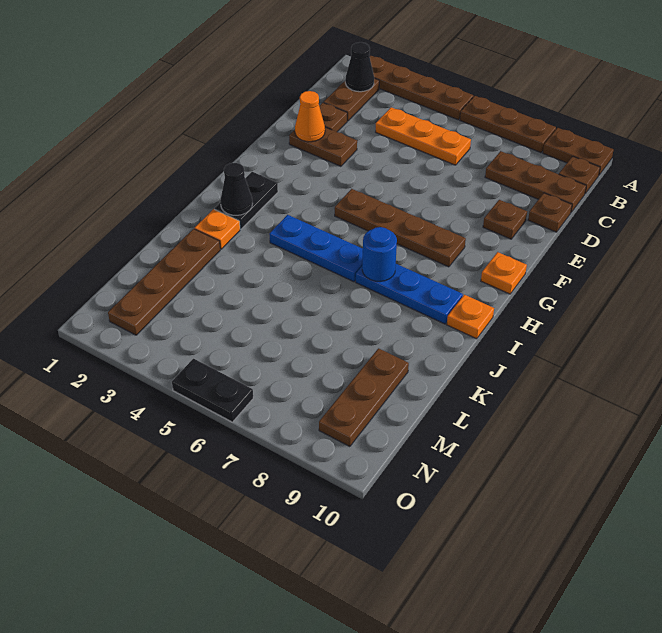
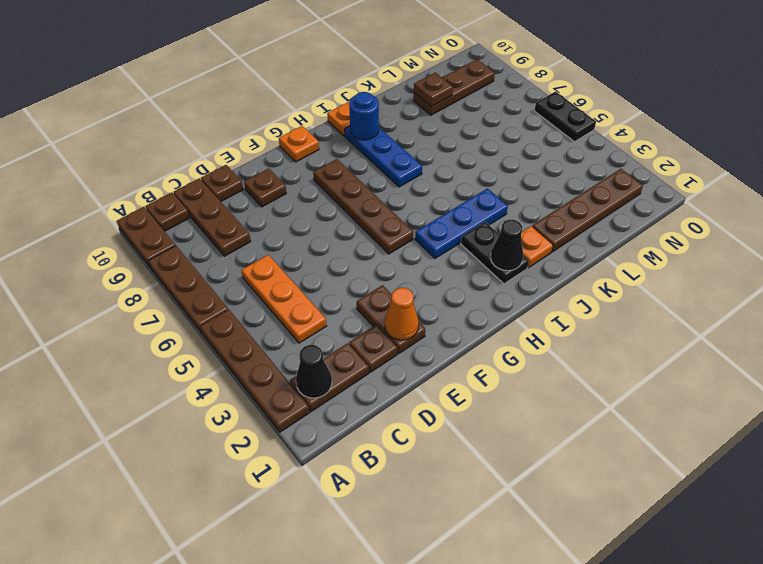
black plate H2:I2 level 1 -> black plate I2:I3 level 1
blue plate I4:I6 level 1 -> blue plate H4:J4 level 1
blue round brick I7 level 2 -> blue round brick I9 level 2
none -> brown plate L9 level 2

